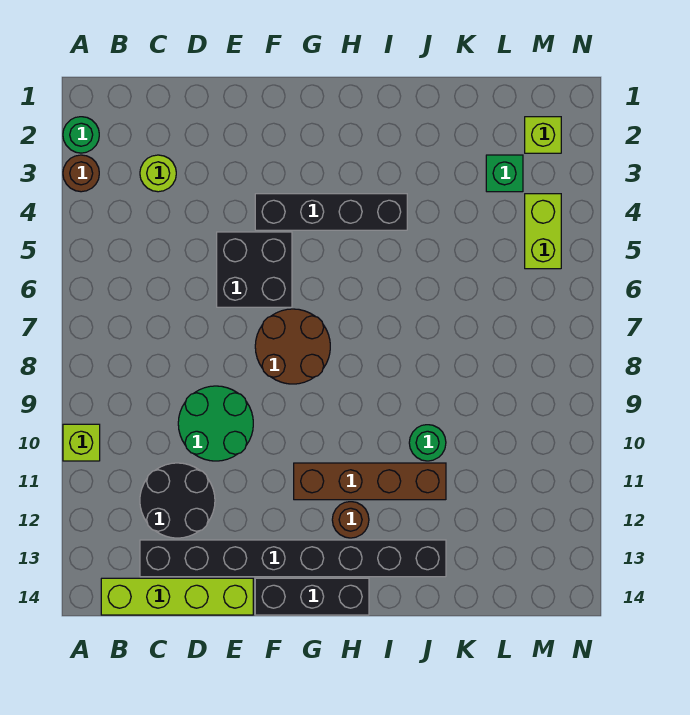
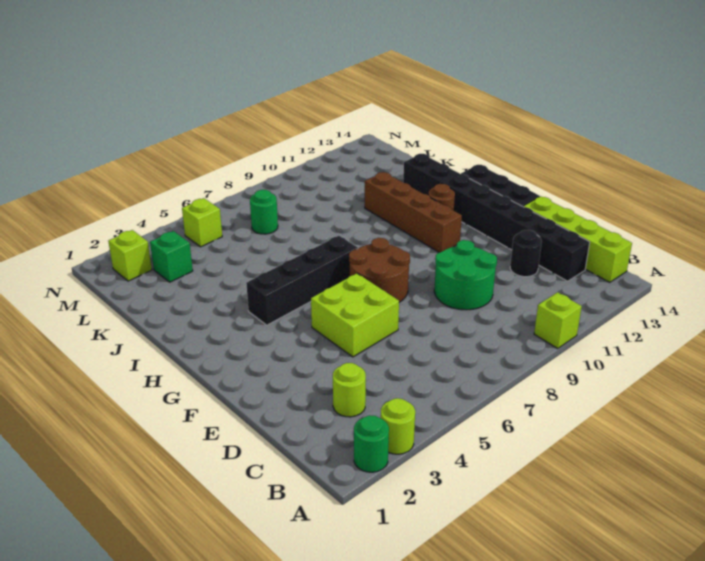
brown round brick A3 level 1 -> lime round brick A3 level 1
black round brick C11:D12 level 1 -> black round brick D12 level 1
black brick E5:F6 level 1 -> lime brick E5:F6 level 1
black brick F4:I4 level 1 -> black brick H4:H7 level 1
green round brick J10 level 1 -> green round brick L7 level 1
lime brick M4:M5 level 1 -> lime brick M5 level 1

